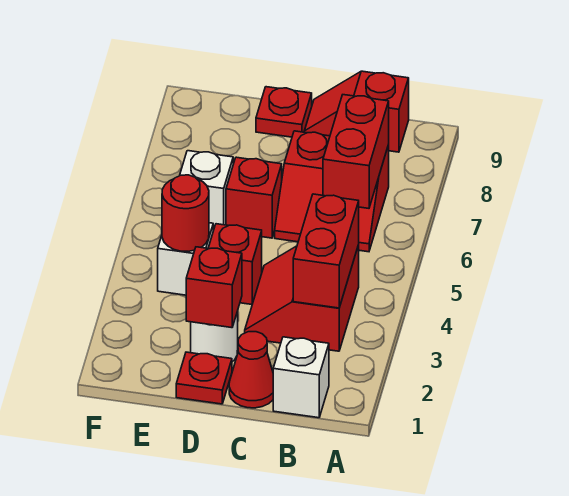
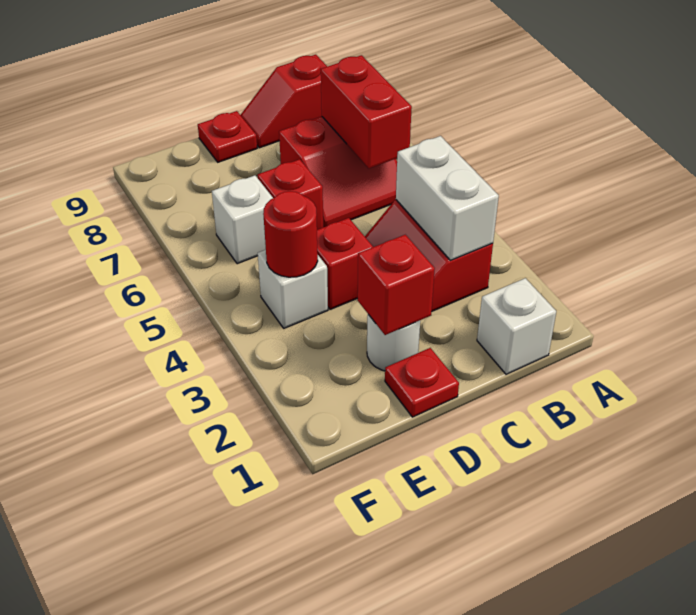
red brick B3:B4 level 2 -> white brick B3:B4 level 2
red cone C1 level 1 -> none

